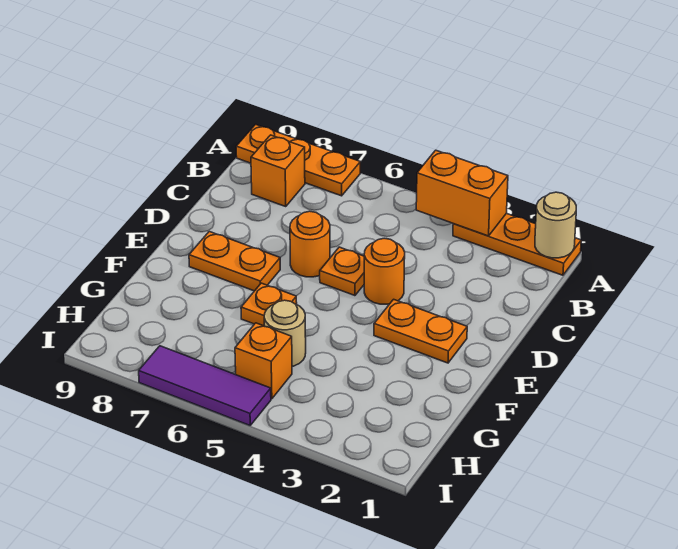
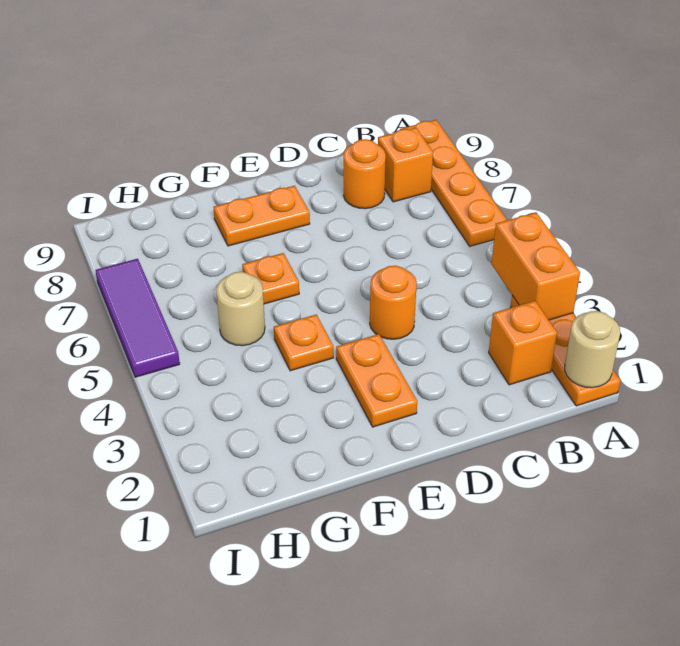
orange plate A7:A9 level 1 -> orange plate A6:A9 level 1
orange plate D5 level 1 -> orange plate F4 level 1
orange round brick D6 level 1 -> orange round brick C8 level 1
orange plate E7:E8 level 1 -> orange plate E8:F8 level 1
orange brick H5 level 1 -> orange brick B2 level 1

